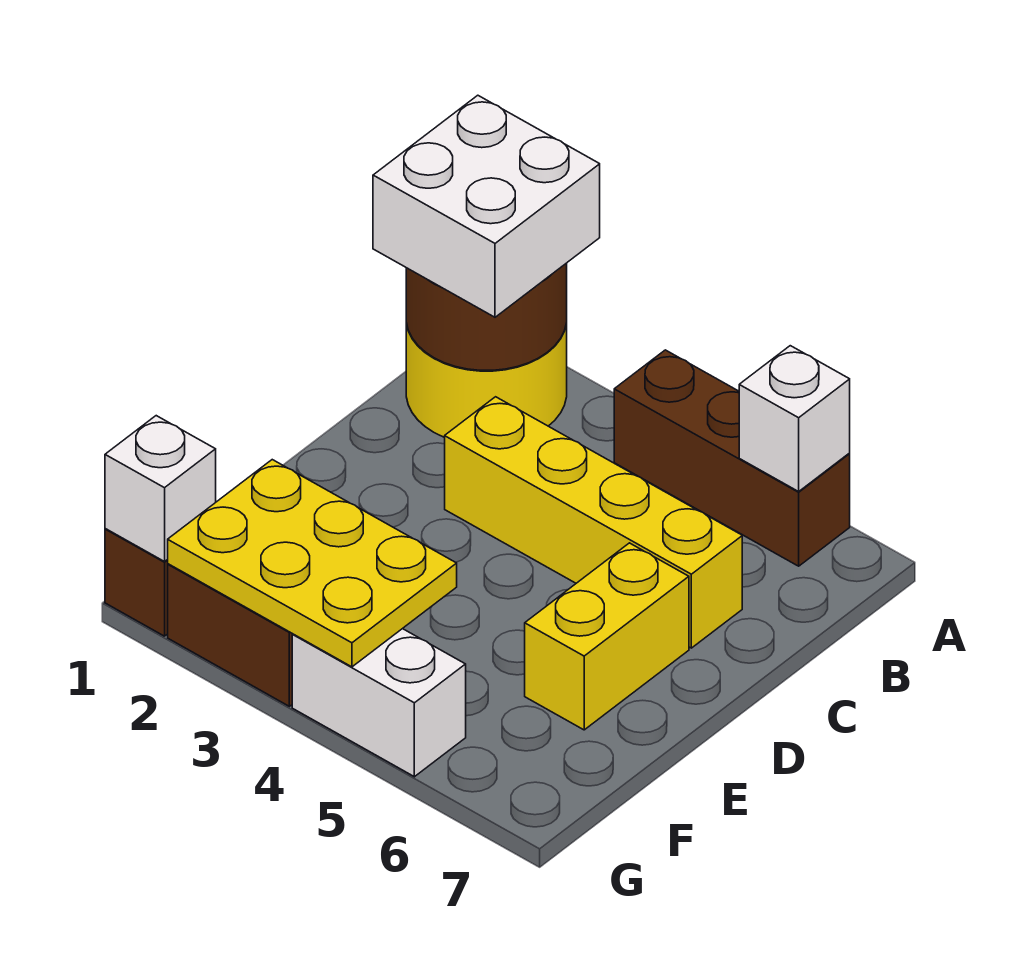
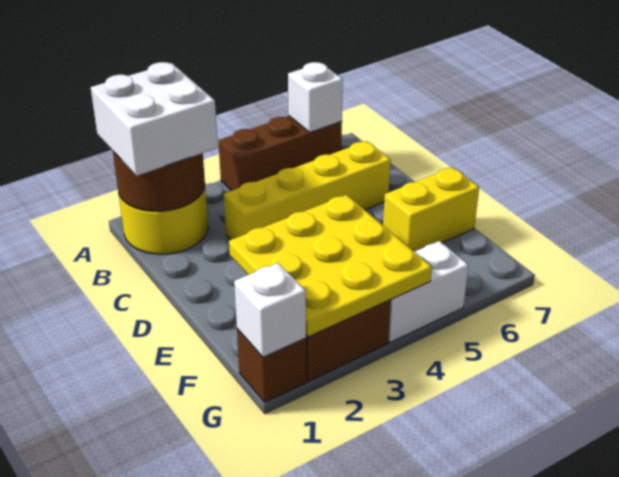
yellow brick D6:E6 level 1 -> yellow brick E6:E7 level 1
yellow plate F2:G4 level 2 -> yellow plate E2:G4 level 2

